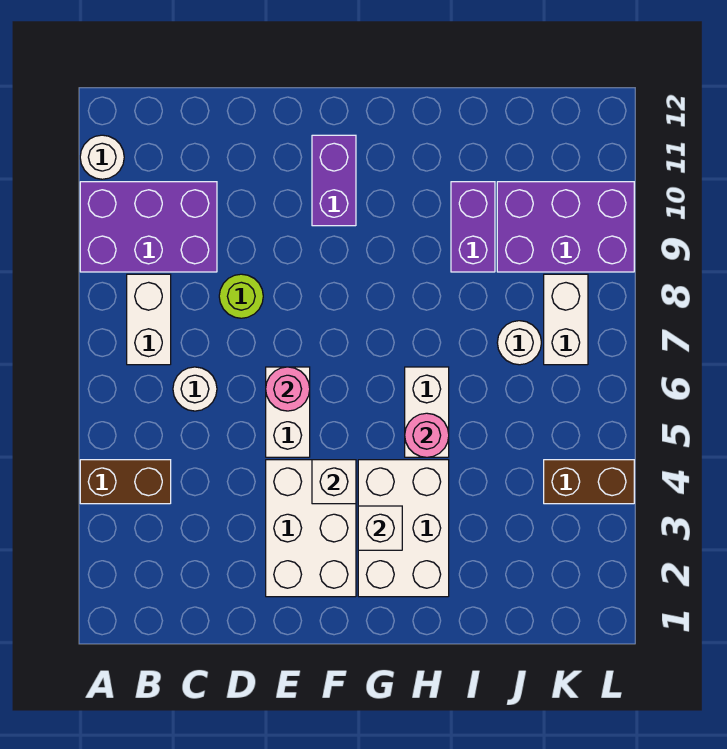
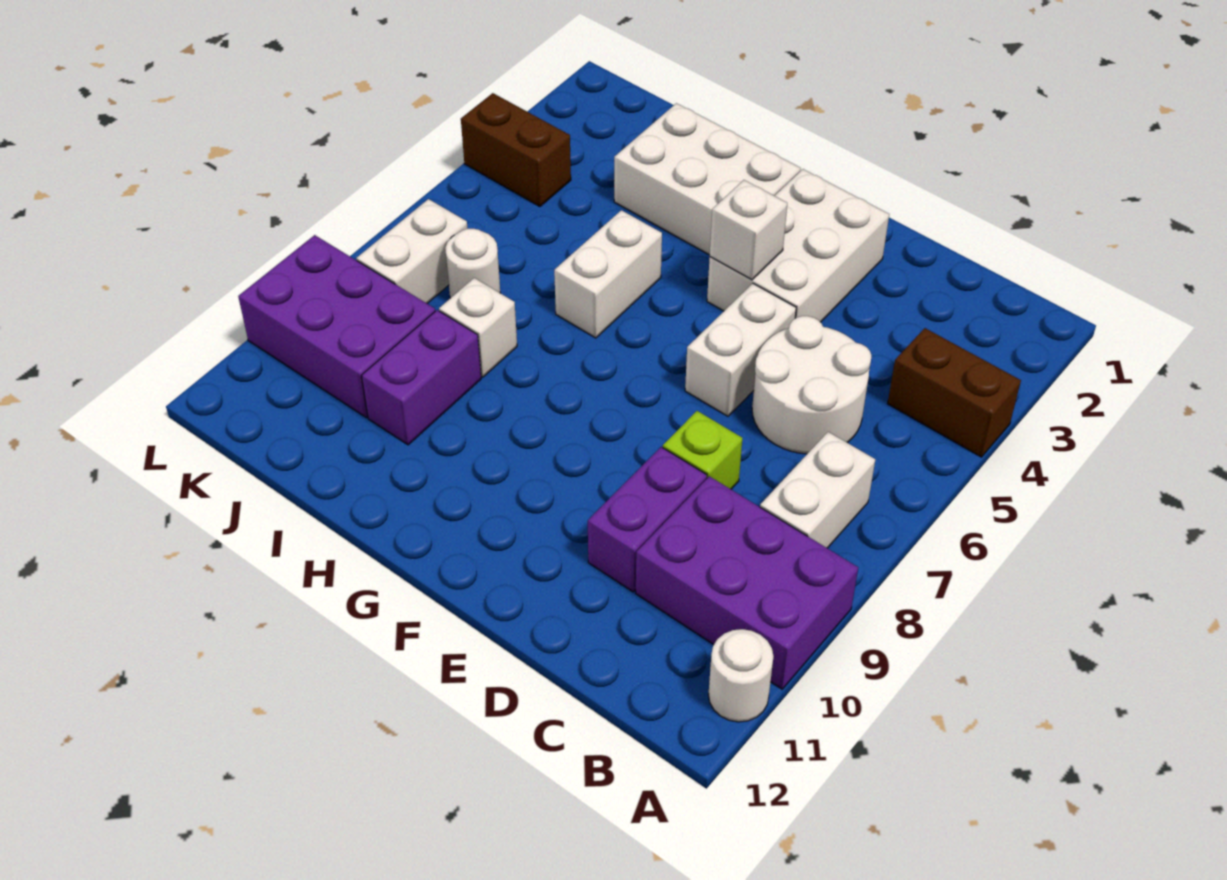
white round brick C6 level 1 -> white round brick C5:D6 level 1
lime round brick D8 level 1 -> lime brick D8 level 1
pink round brick E6 level 2 -> none
purple brick F10:F11 level 1 -> purple brick D9:D10 level 1
white brick G2:H4 level 1 -> white brick G2:I3 level 1
white brick G3 level 2 -> white brick I8 level 1
pink round brick H5 level 2 -> none

